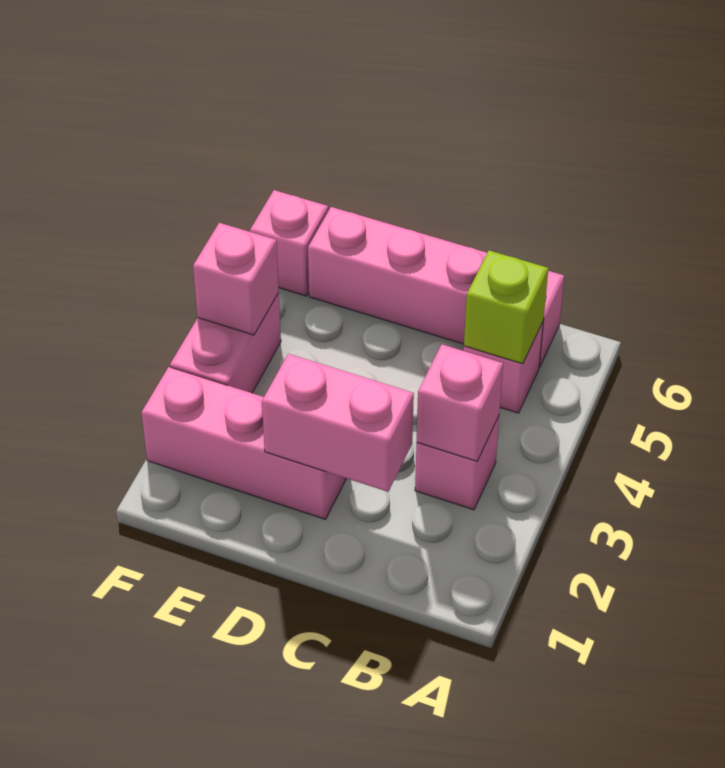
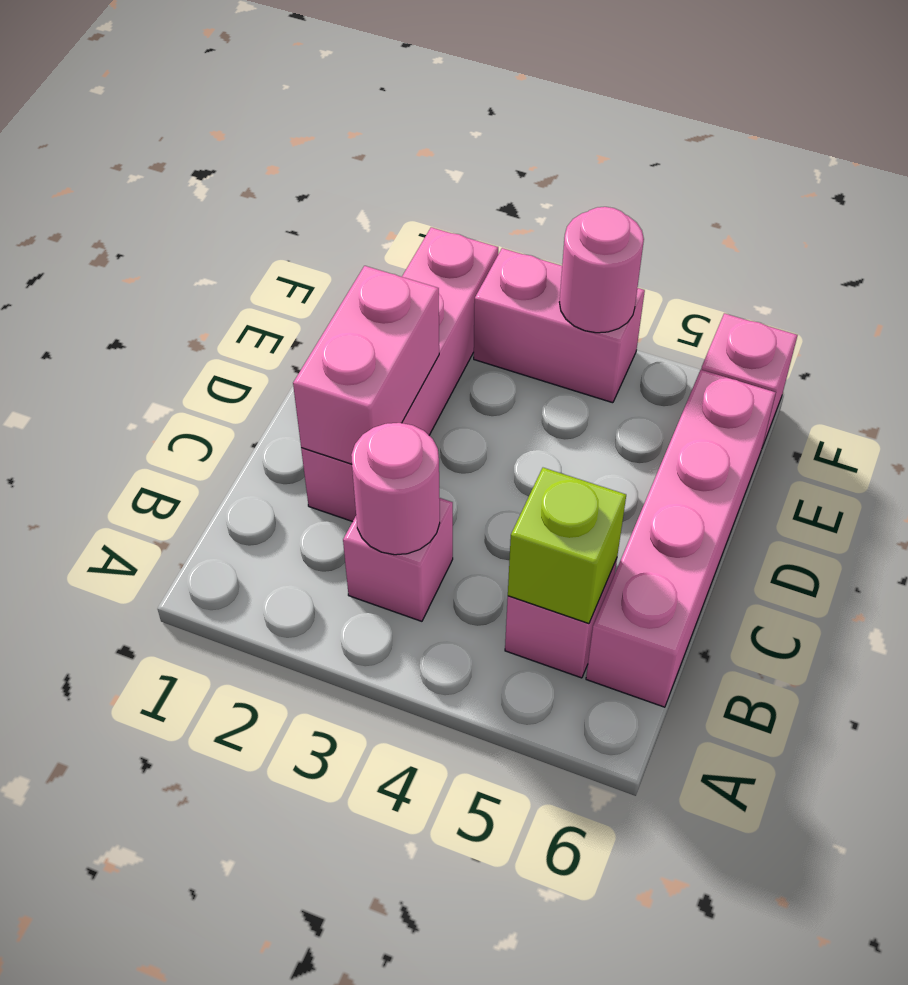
pink brick B3 level 2 -> pink round brick B3 level 2
pink brick D2:F2 level 1 -> pink brick C2:F2 level 1
pink brick F4 level 2 -> pink round brick F4 level 2

